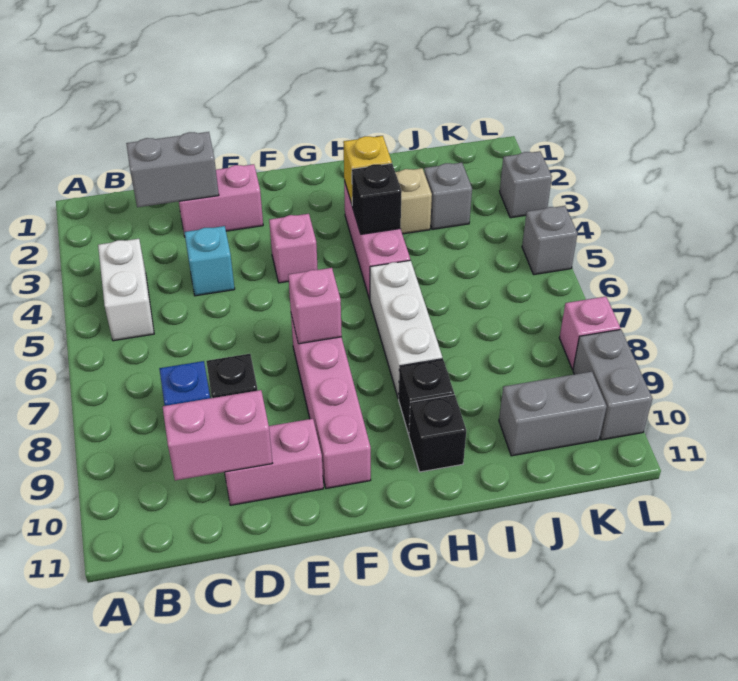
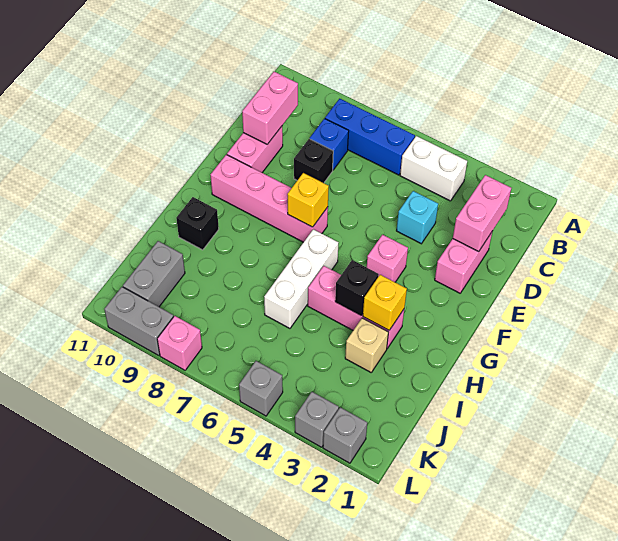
none -> blue brick B6:B8 level 1
grey brick C2:D2 level 2 -> pink brick C2:D2 level 2
pink brick F7 level 2 -> yellow brick F7 level 2
white brick H6:H8 level 1 -> white brick G6:I6 level 1
black brick H9 level 1 -> none
grey brick J3 level 1 -> grey brick L2 level 1

